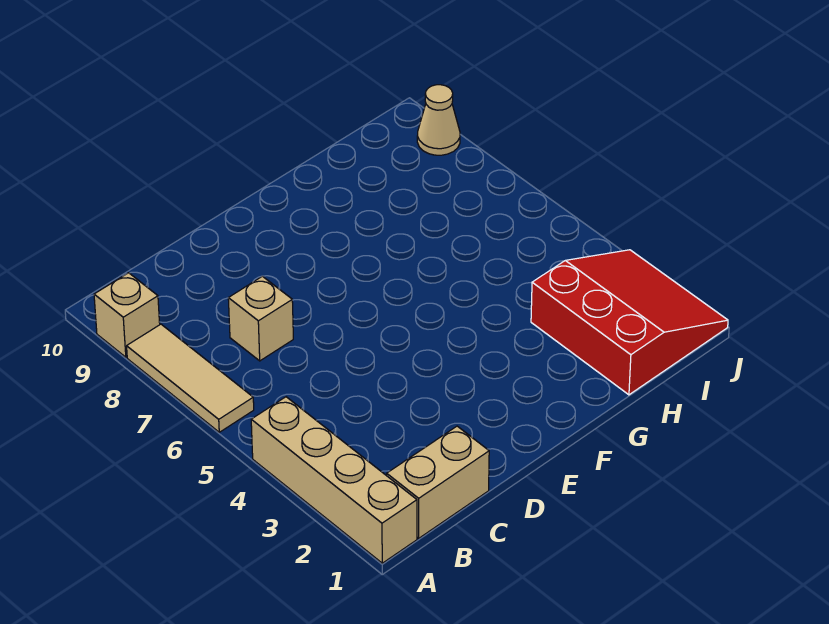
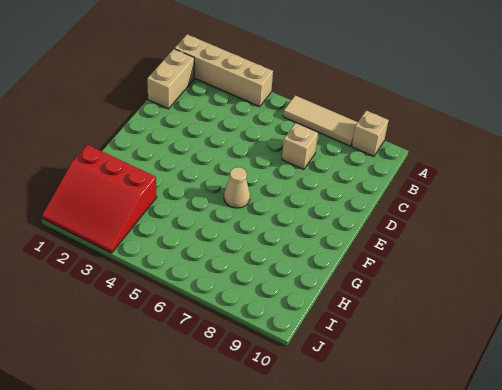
tan cone J9 level 1 -> tan cone F6 level 1

